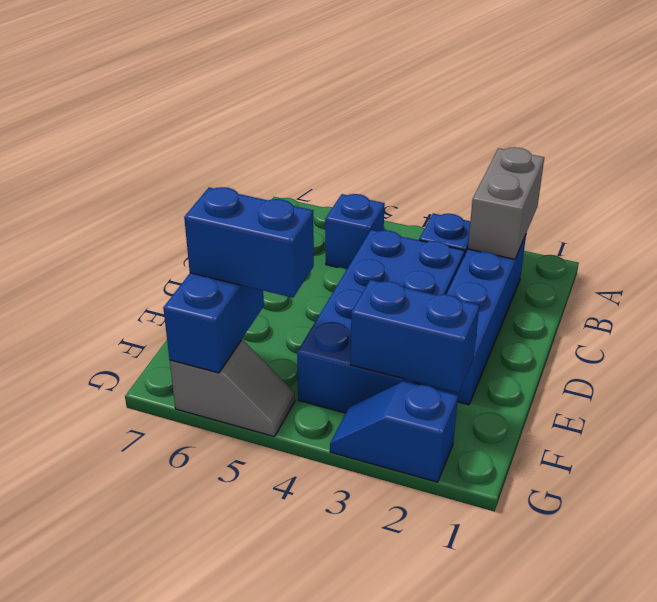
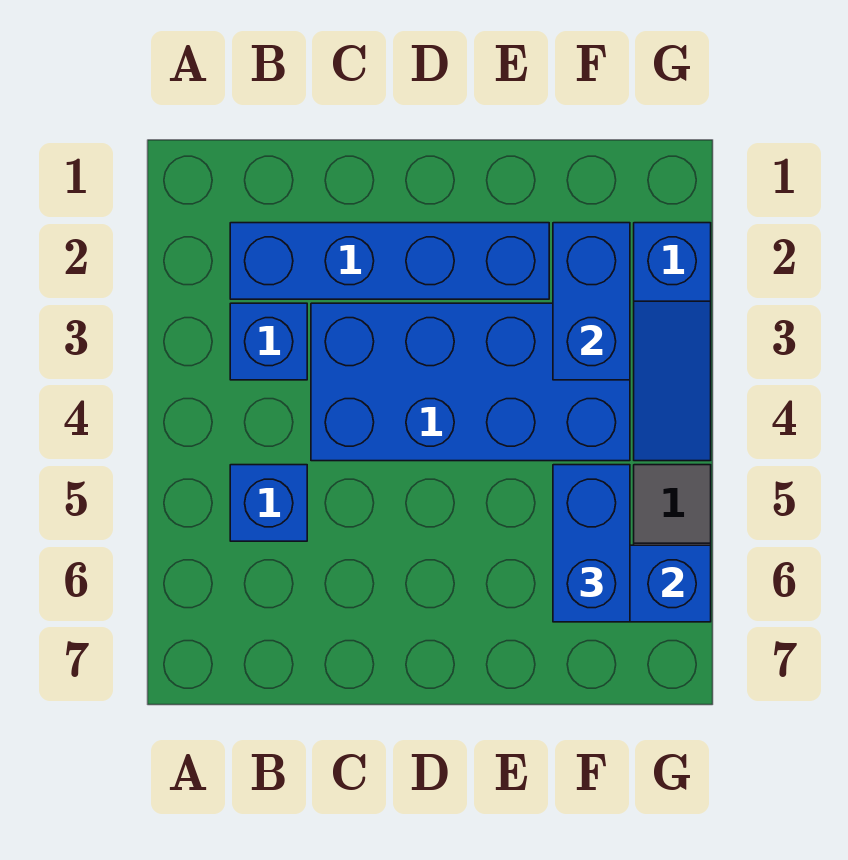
grey brick A2:B2 level 2 -> none
blue slope G2:G3 level 1 top 2 -> blue slope G2:G4 level 1 top 2

